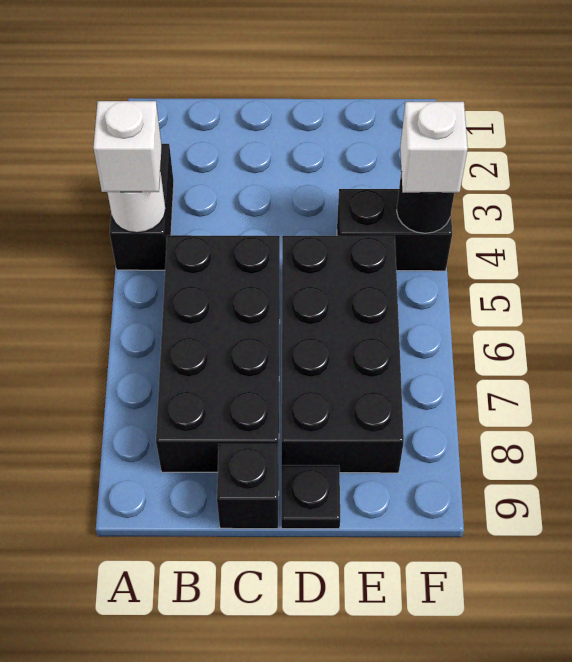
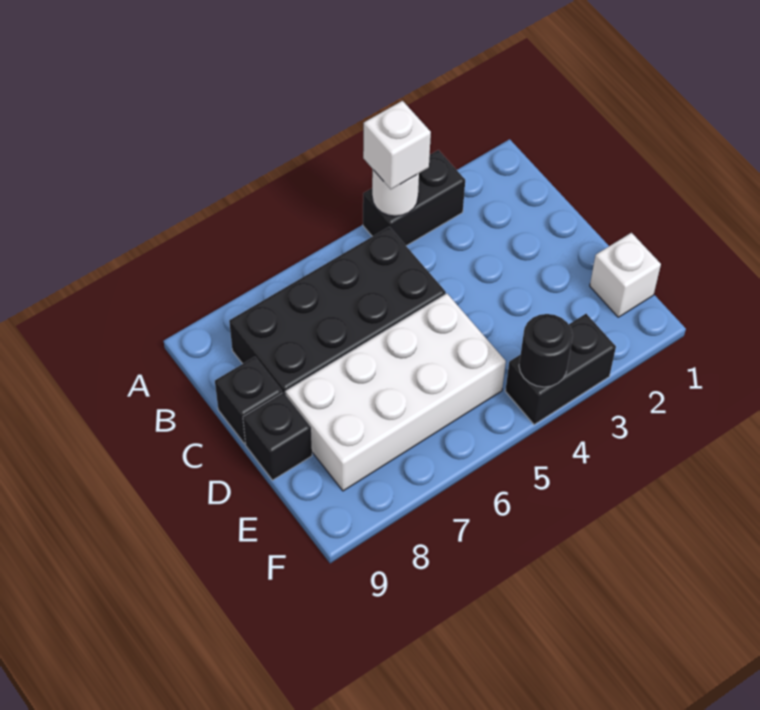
black brick D5:E8 level 1 -> white brick D5:E8 level 1
black plate D9 level 1 -> black brick D9 level 1
black brick E4:F4 level 1 -> black brick F3:F4 level 1
white brick F4 level 3 -> white brick E1 level 1

